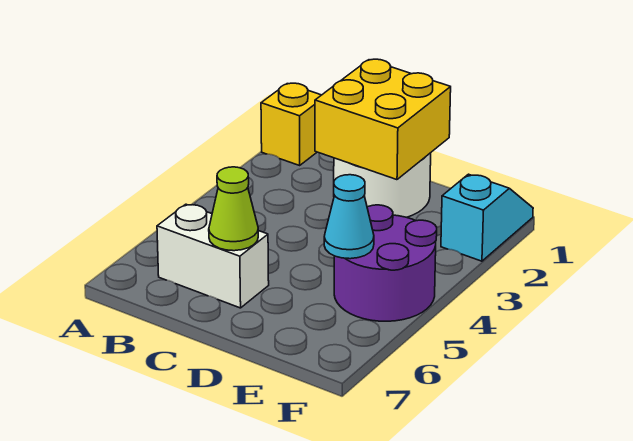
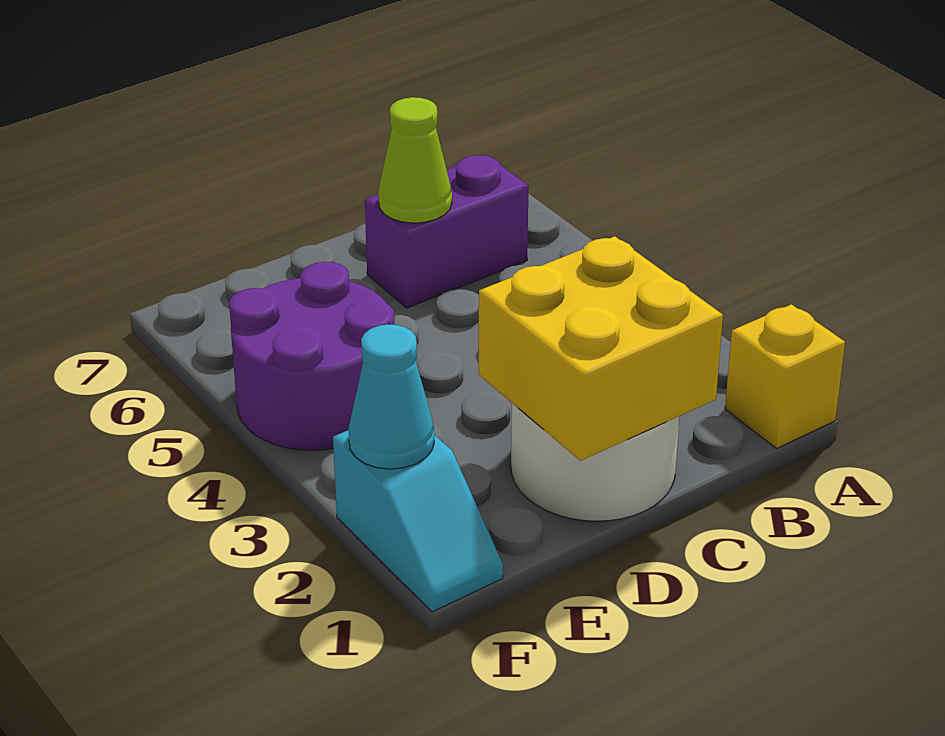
white brick B6:C6 level 1 -> purple brick B6:C6 level 1
cyan cone E5 level 2 -> cyan cone F2 level 2

